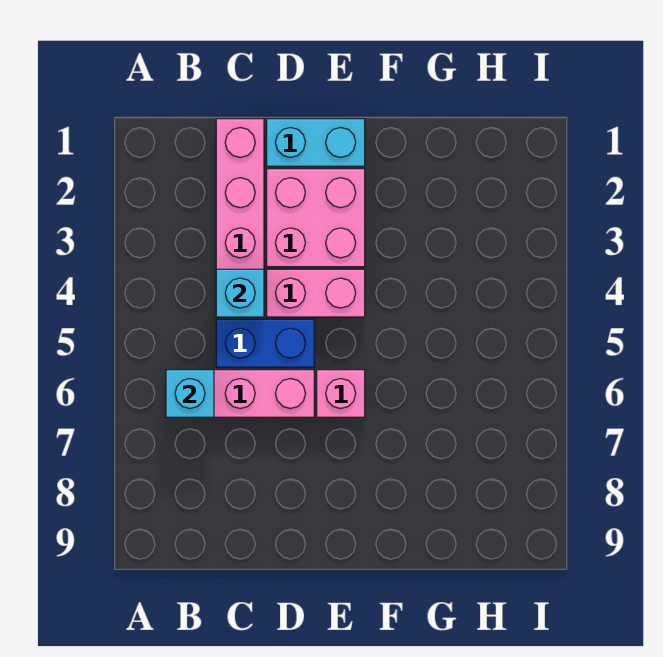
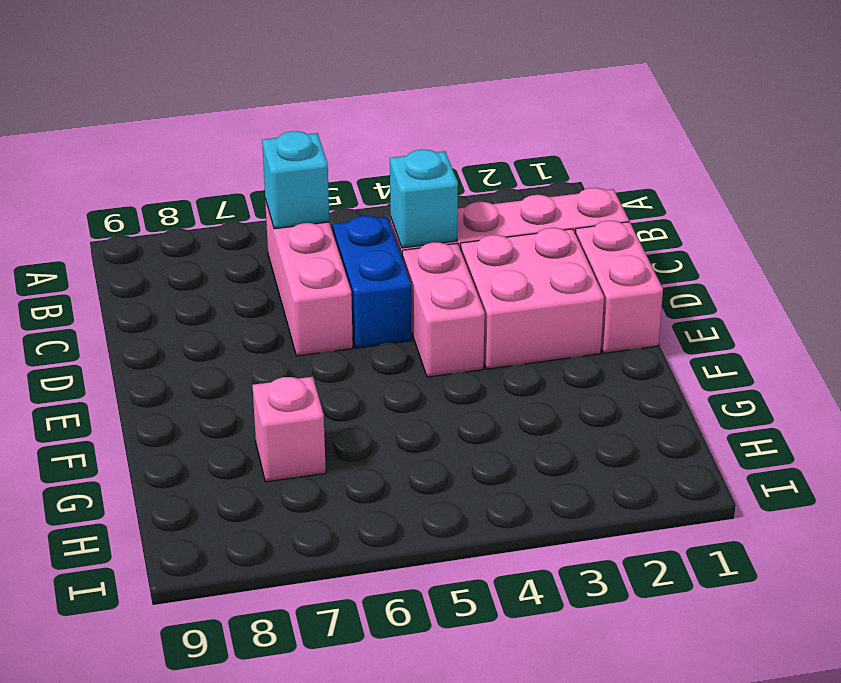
cyan brick D1:E1 level 1 -> pink brick D1:E1 level 1
pink brick E6 level 1 -> pink brick G7 level 1

